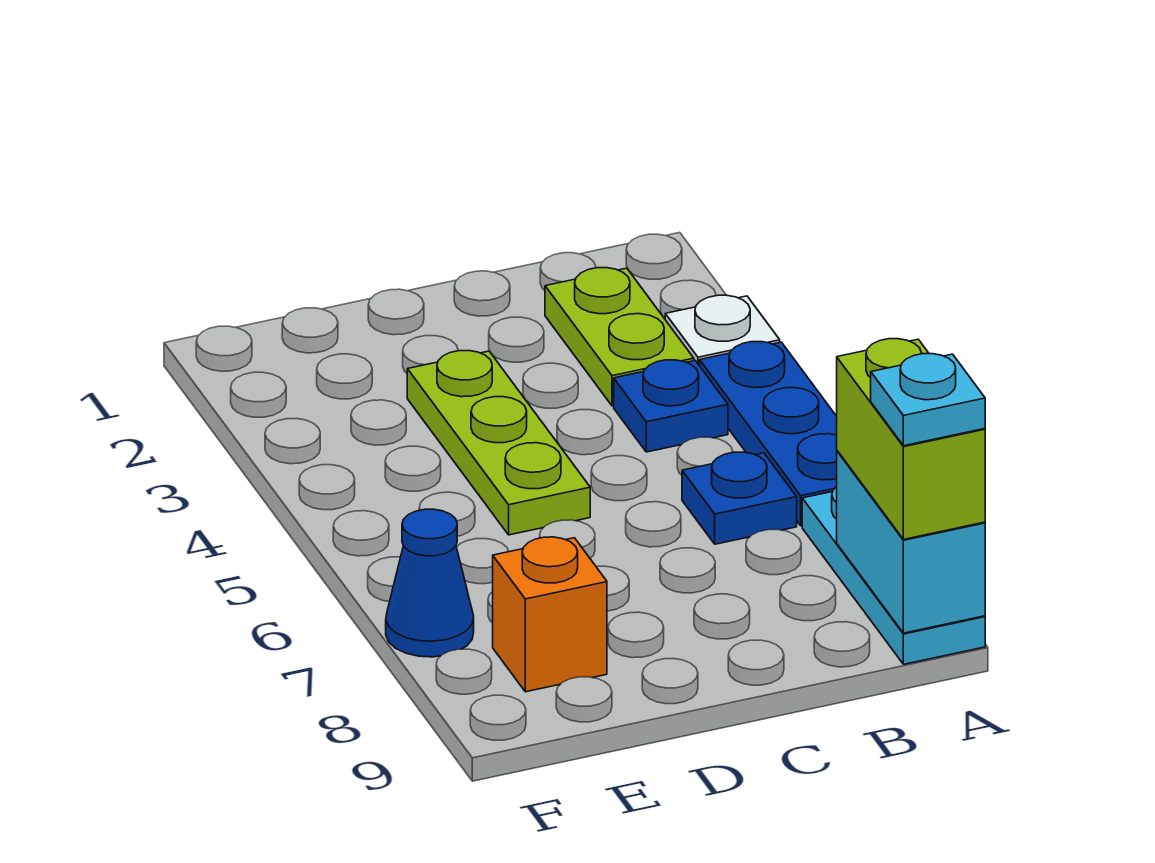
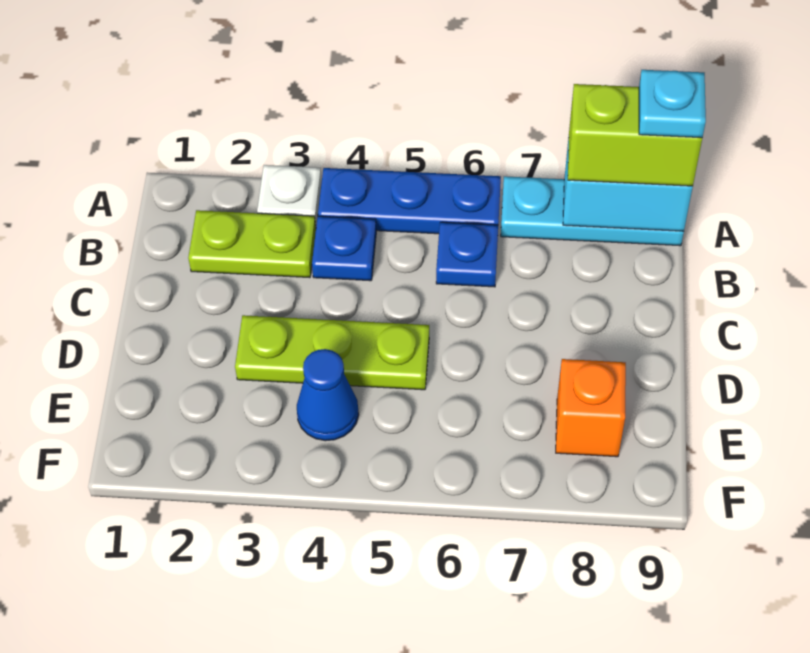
blue cone F7 level 1 -> blue cone E4 level 1

